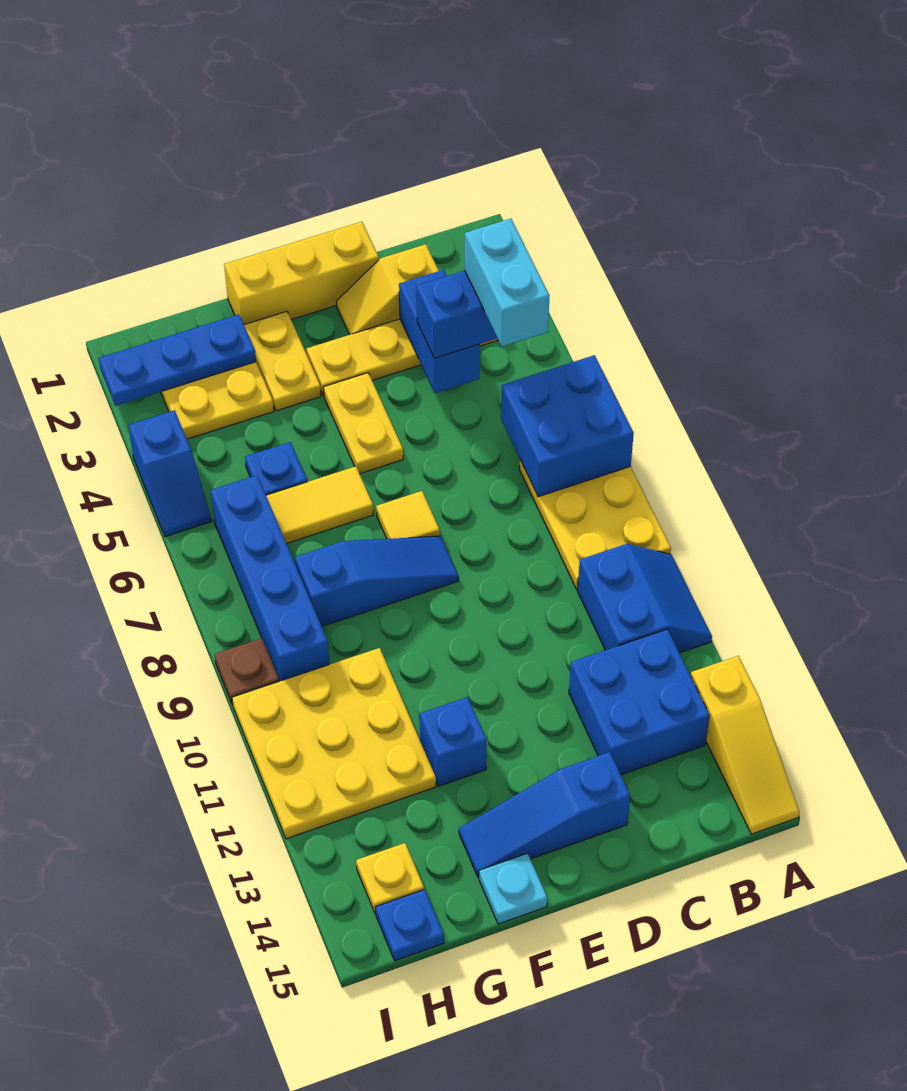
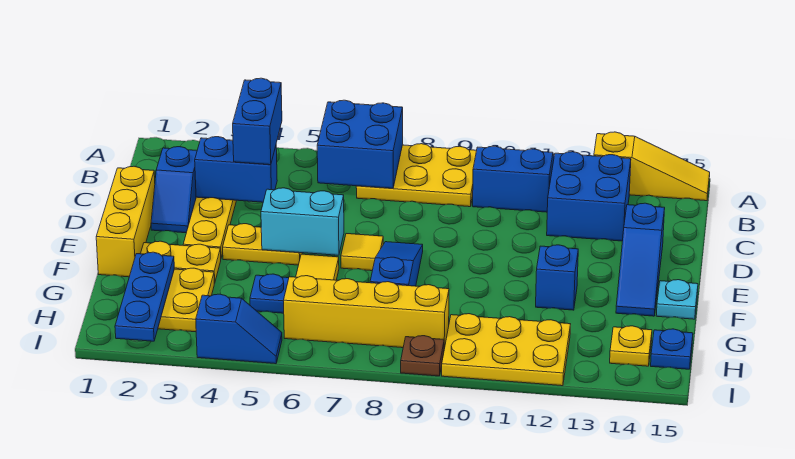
cyan brick B4:B5 level 4 -> cyan brick E5:E6 level 2
yellow slope C2:D2 level 1 top C -> blue slope C2:D2 level 1 top C
yellow plate G10:I12 level 1 -> yellow plate H10:I12 level 1
blue brick H6:H9 level 1 -> yellow brick H6:H9 level 1

